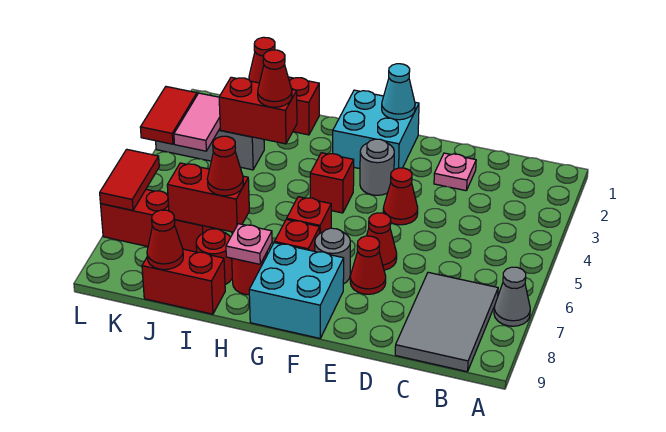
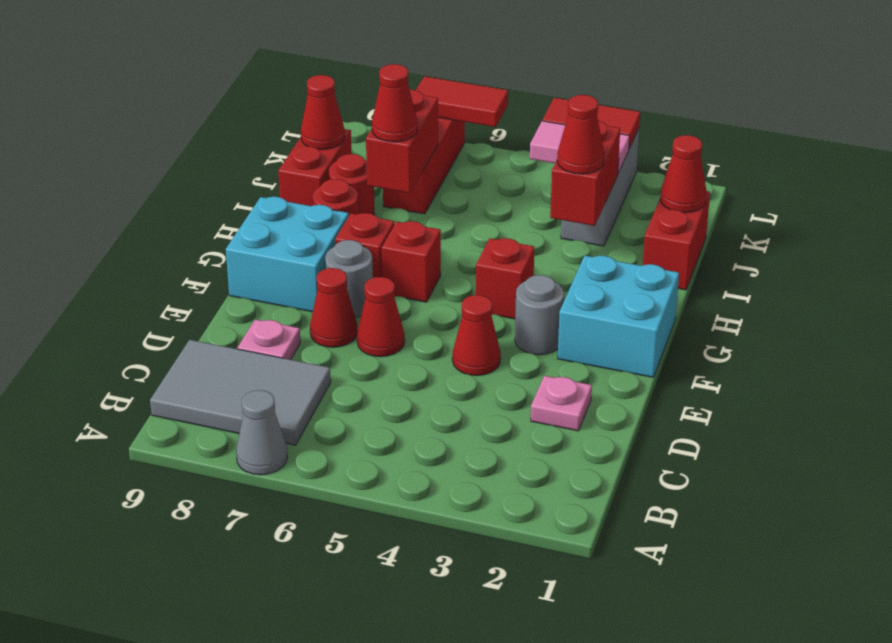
cyan cone F1 level 2 -> none
pink plate H8 level 2 -> pink plate D8 level 1

